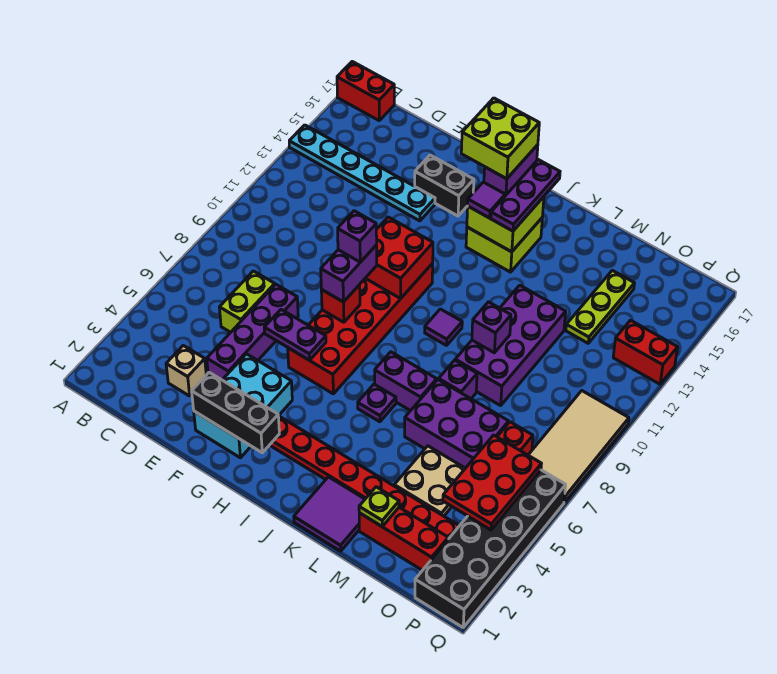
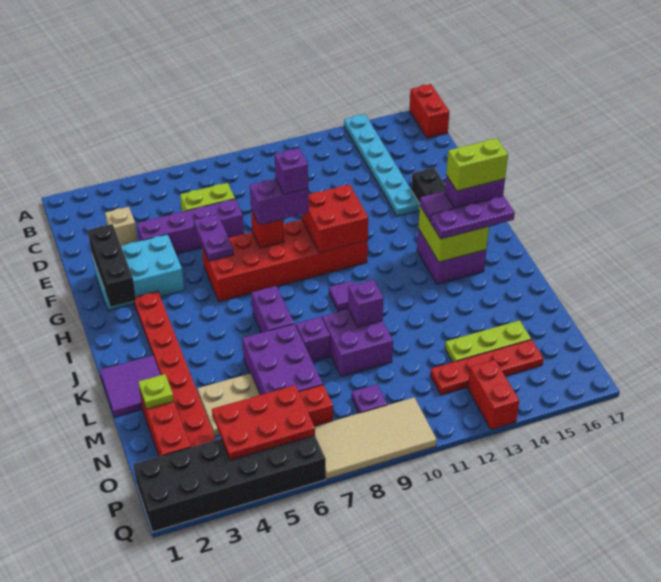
lime brick H15:I16 level 4 -> lime brick I15:I16 level 4
lime brick I14:J15 level 1 -> purple brick I14:J15 level 1
purple plate J6 level 1 -> purple plate O9 level 1
purple brick L9:M12 level 1 -> purple brick L9:M10 level 1
none -> red plate O12:O15 level 1

